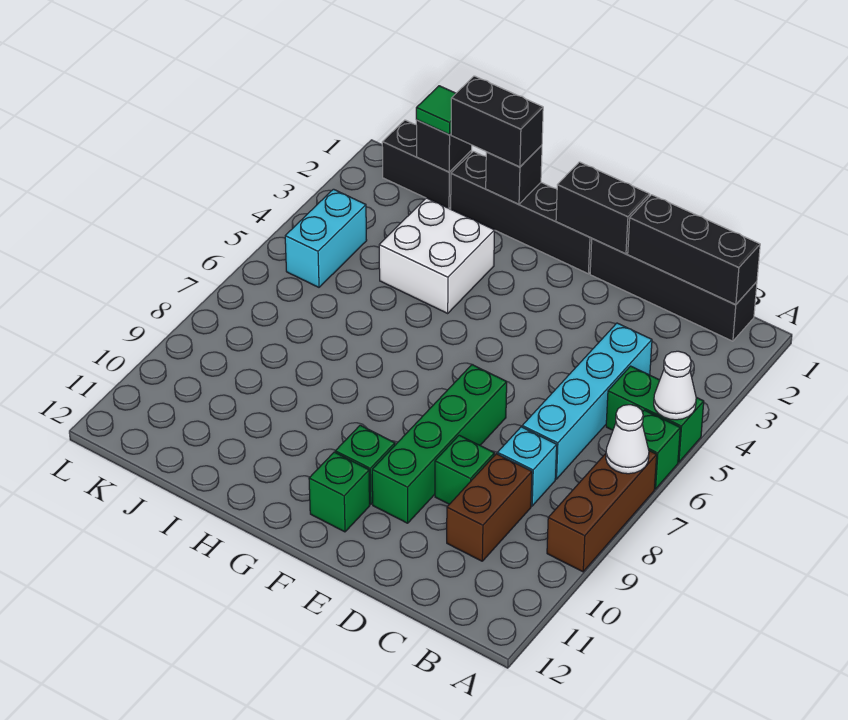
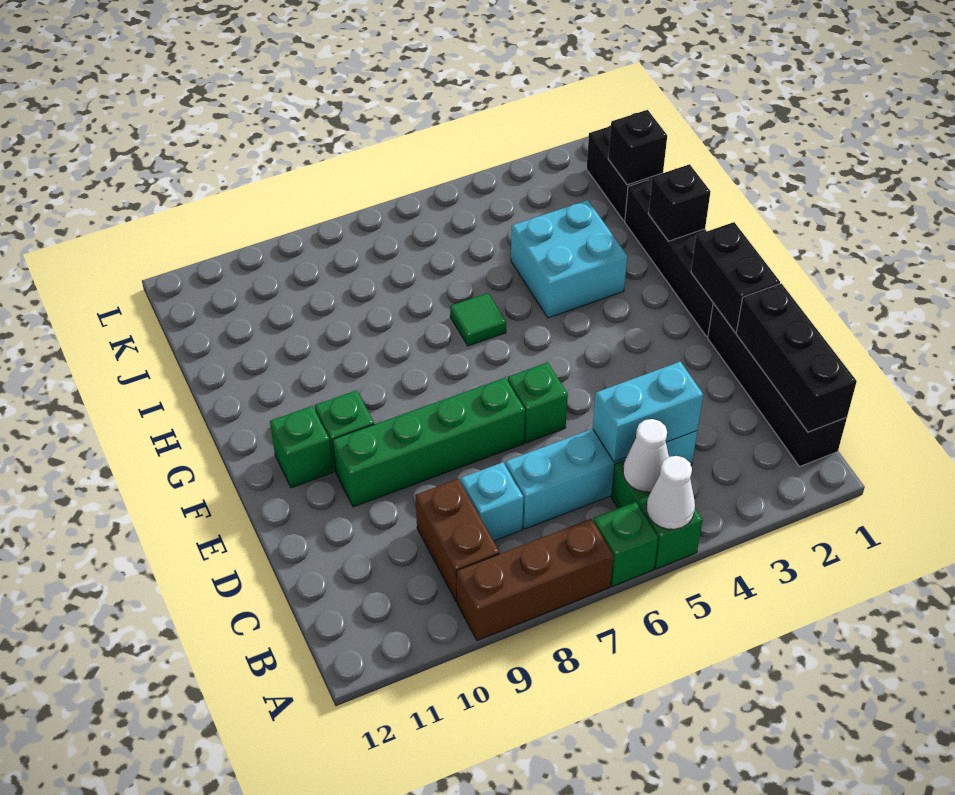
white cone A7 level 2 -> white cone B5 level 2
brown brick C9:C10 level 1 -> brown brick B9:C9 level 1
green brick D9 level 1 -> green brick E6 level 1
black brick H1:I1 level 3 -> none
white brick H3:I4 level 1 -> cyan brick H3:I4 level 1
green tile J1 level 3 -> green tile H6 level 1
cyan brick K4:K5 level 1 -> cyan brick C4:C5 level 2

